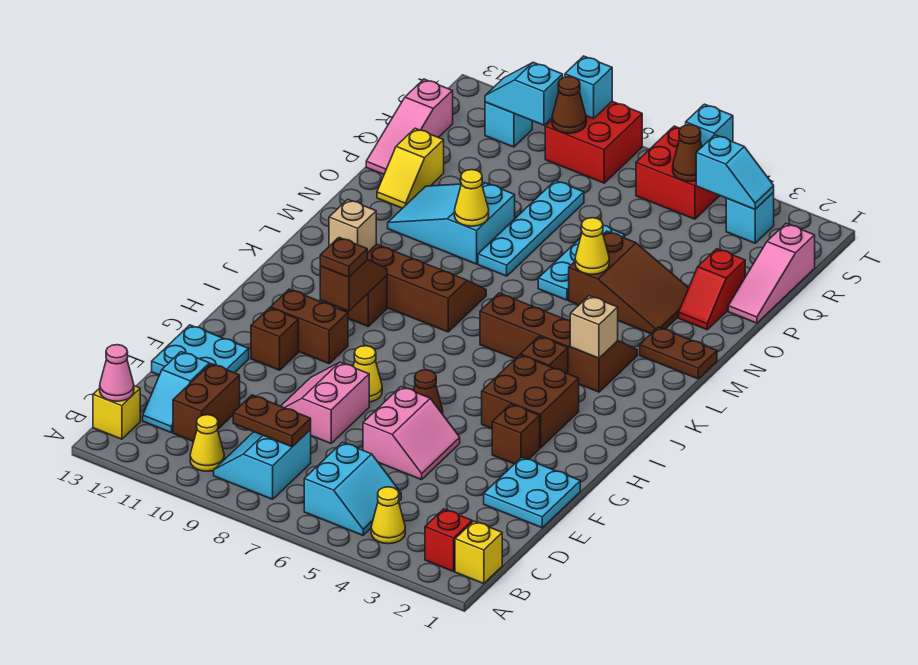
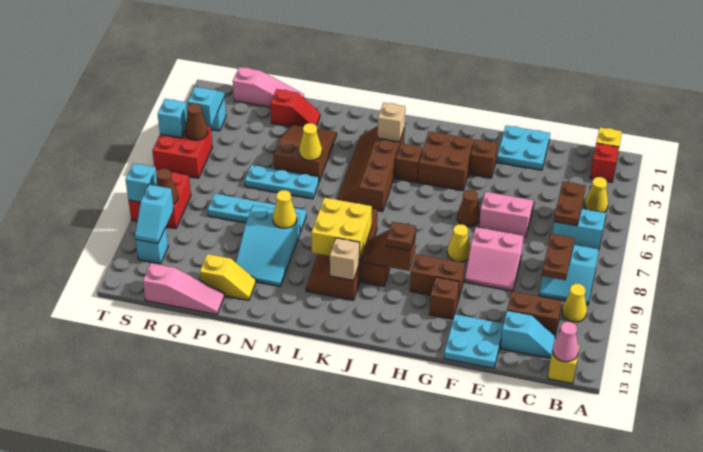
brown brick H10:H11 level 1 -> brown brick G10:H10 level 1
none -> yellow brick K9:L10 level 2
brown plate M1:M2 level 1 -> brown plate C5:C6 level 2

